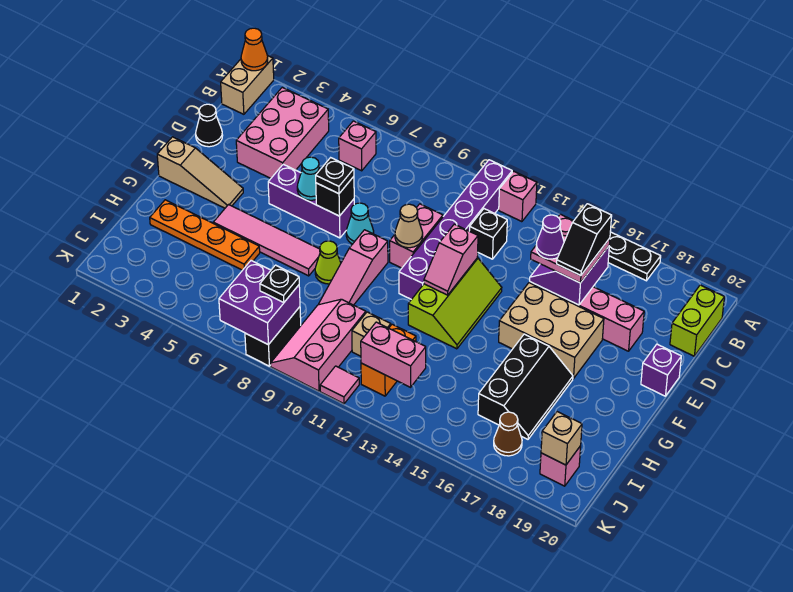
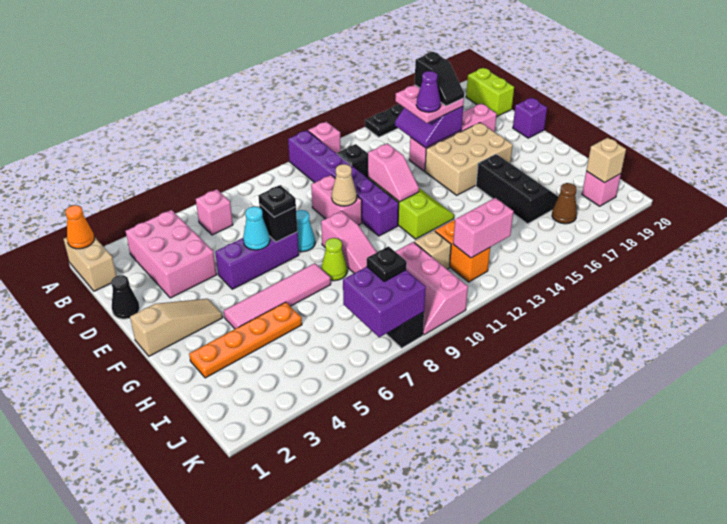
pink tile K11 level 1 -> none

